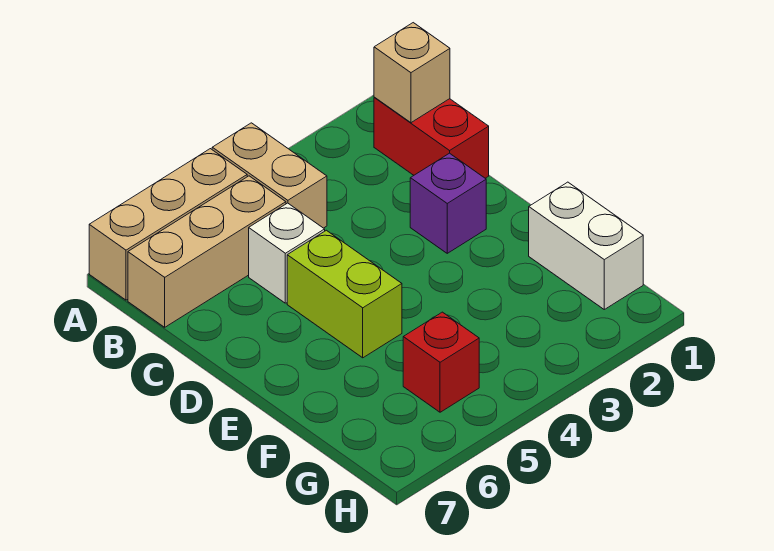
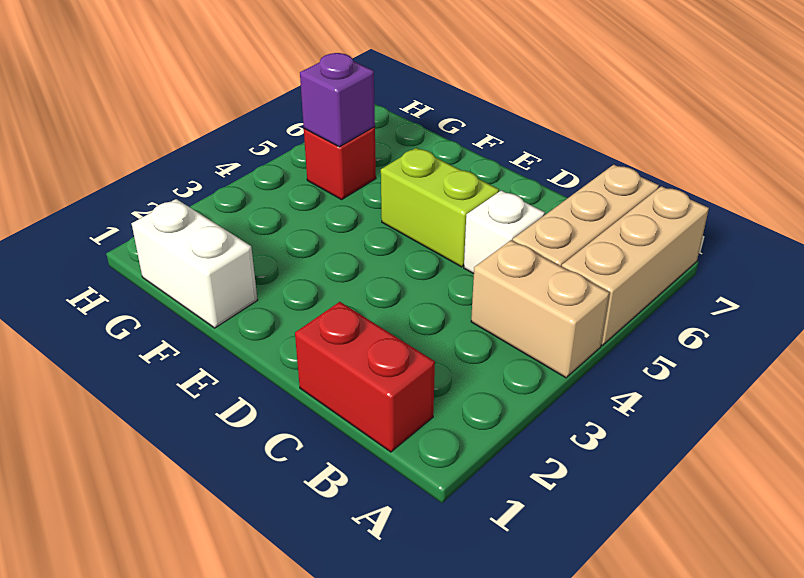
tan brick B1 level 2 -> none
purple brick D2 level 1 -> purple brick G5 level 2

